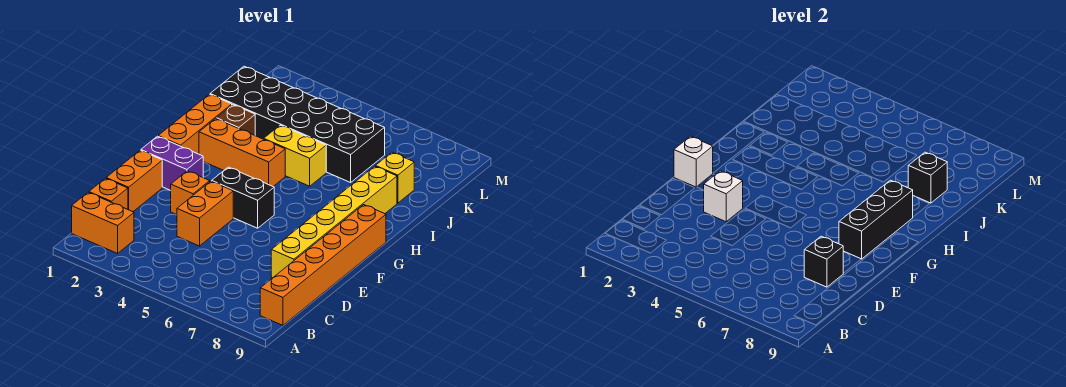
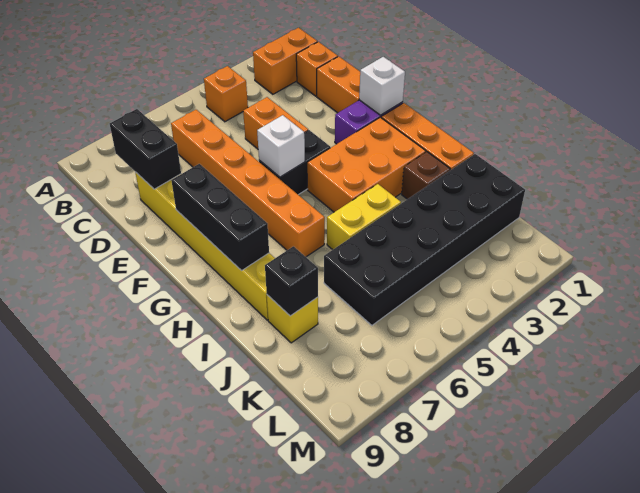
orange brick B9:G9 level 1 -> orange brick C6:H6 level 1
black brick D8 level 2 -> black brick C8:D8 level 2
orange brick E3 level 1 -> orange brick B4 level 1
white brick E3 level 2 -> white brick F5 level 2
orange brick H2:H4 level 1 -> orange brick G2:H4 level 1

